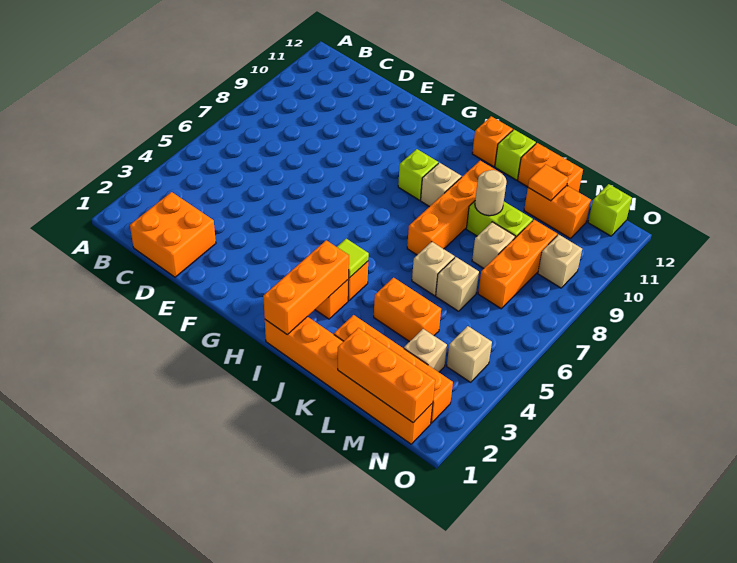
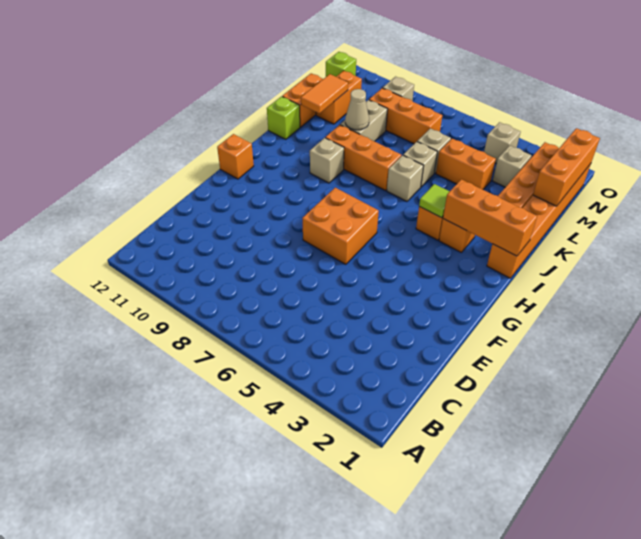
orange brick C1:D2 level 1 -> orange brick F6:G7 level 1
lime brick H9 level 1 -> none
orange brick I12 level 1 -> orange brick G12 level 1
orange brick J7:J10 level 1 -> orange brick J7:J9 level 1
orange brick K4:L4 level 1 -> orange brick L4:L5 level 1
lime brick K9:L9 level 1 -> tan brick K9:L9 level 1
tan round brick K9 level 2 -> tan cone K9 level 2
tan brick L8 level 1 -> tan brick J6 level 1
orange tile L11 level 2 -> orange tile K11:L11 level 2

